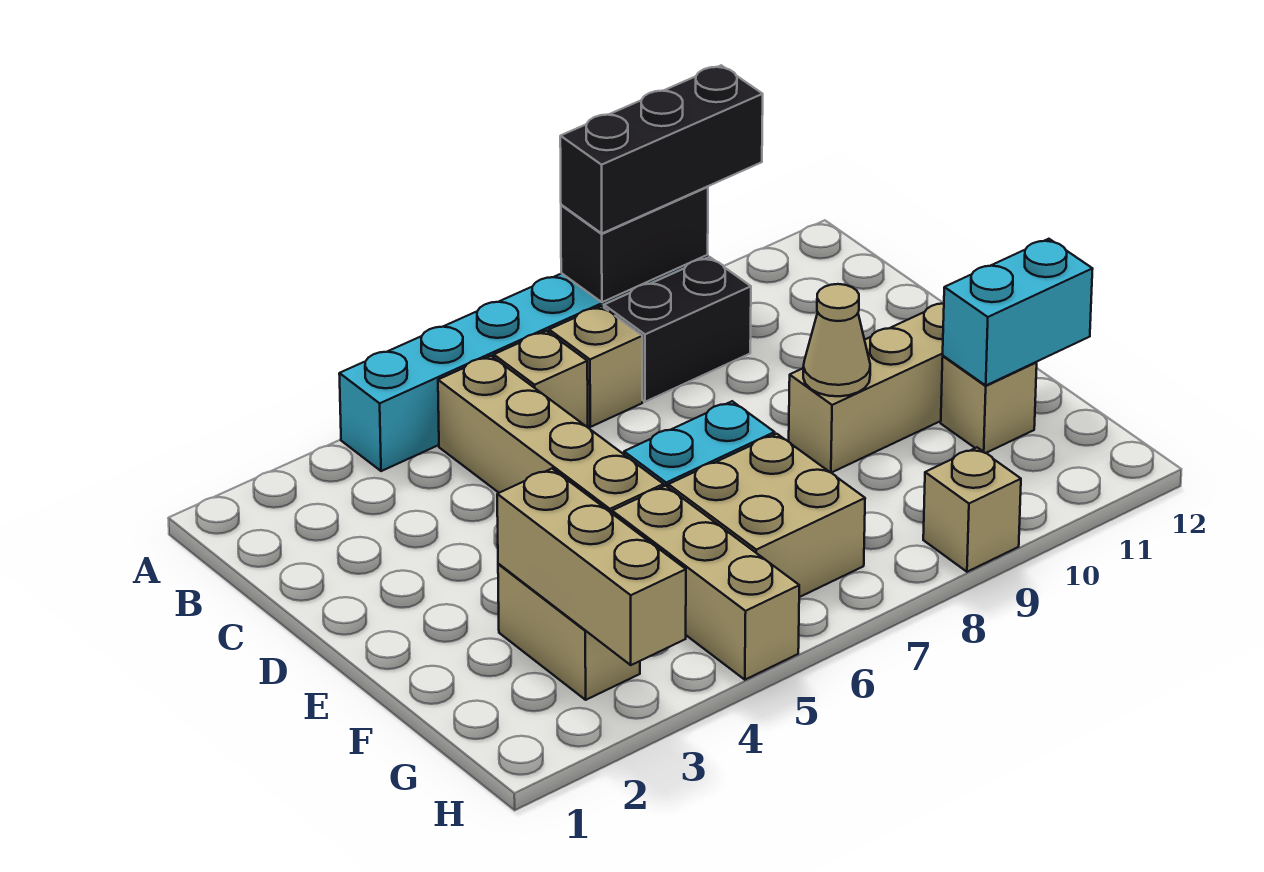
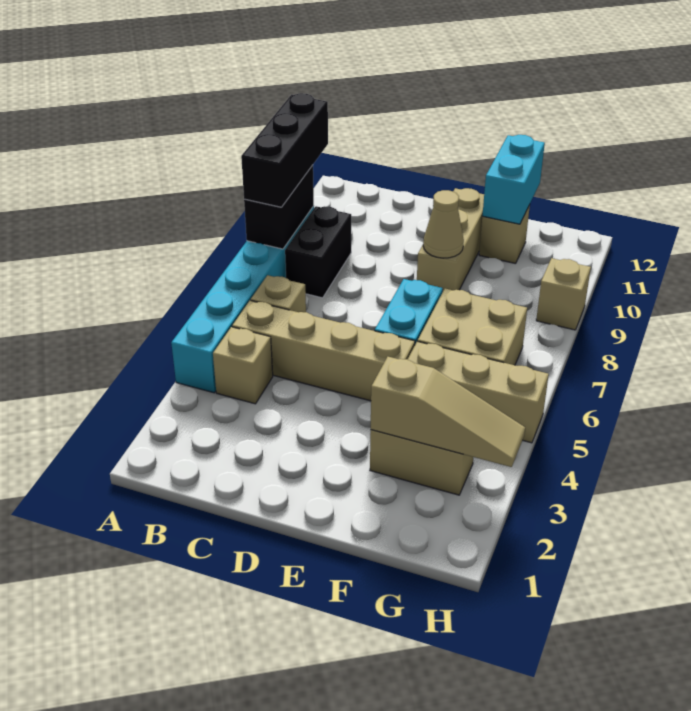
tan brick B7 level 1 -> tan brick B4 level 1
tan brick F3:H3 level 2 -> tan slope F3:H3 level 2 top F

